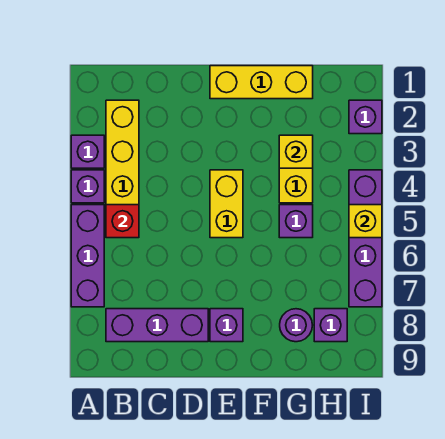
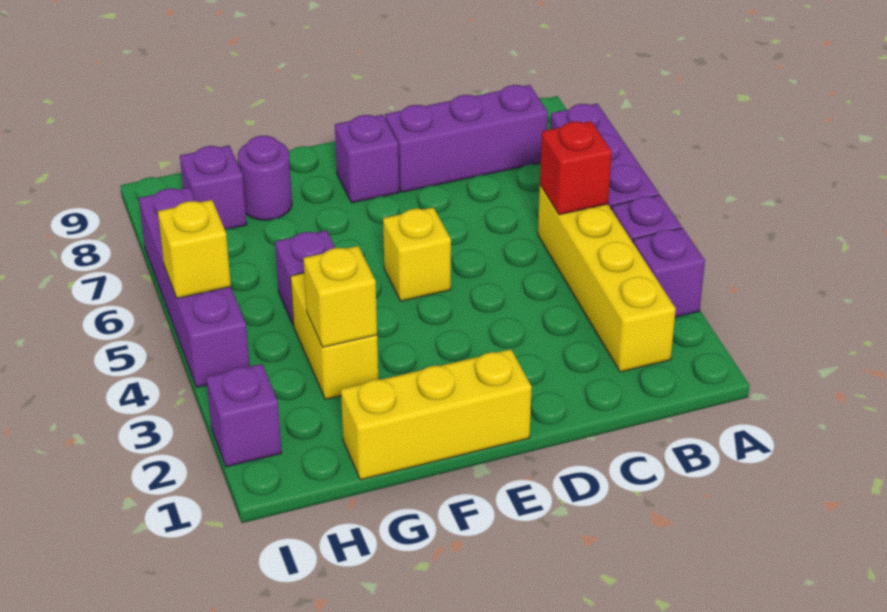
yellow brick E4:E5 level 1 -> yellow brick E5 level 1

